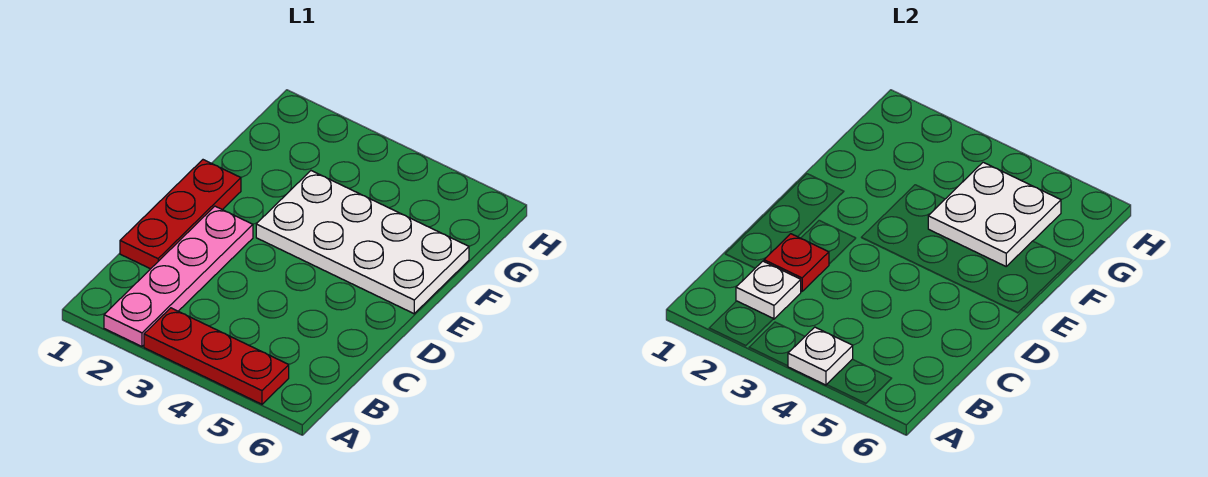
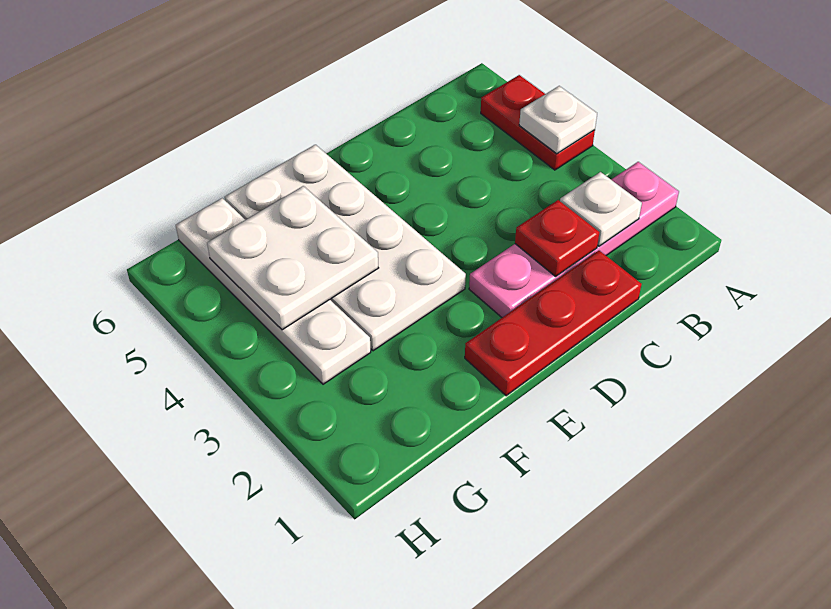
red plate A3:A5 level 1 -> red plate A4:A5 level 1
none -> white plate G3:G6 level 1

